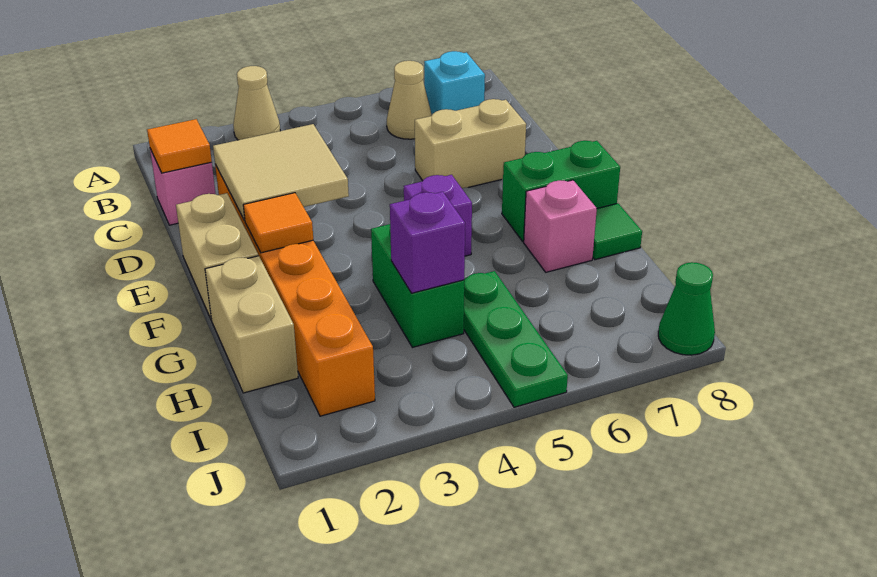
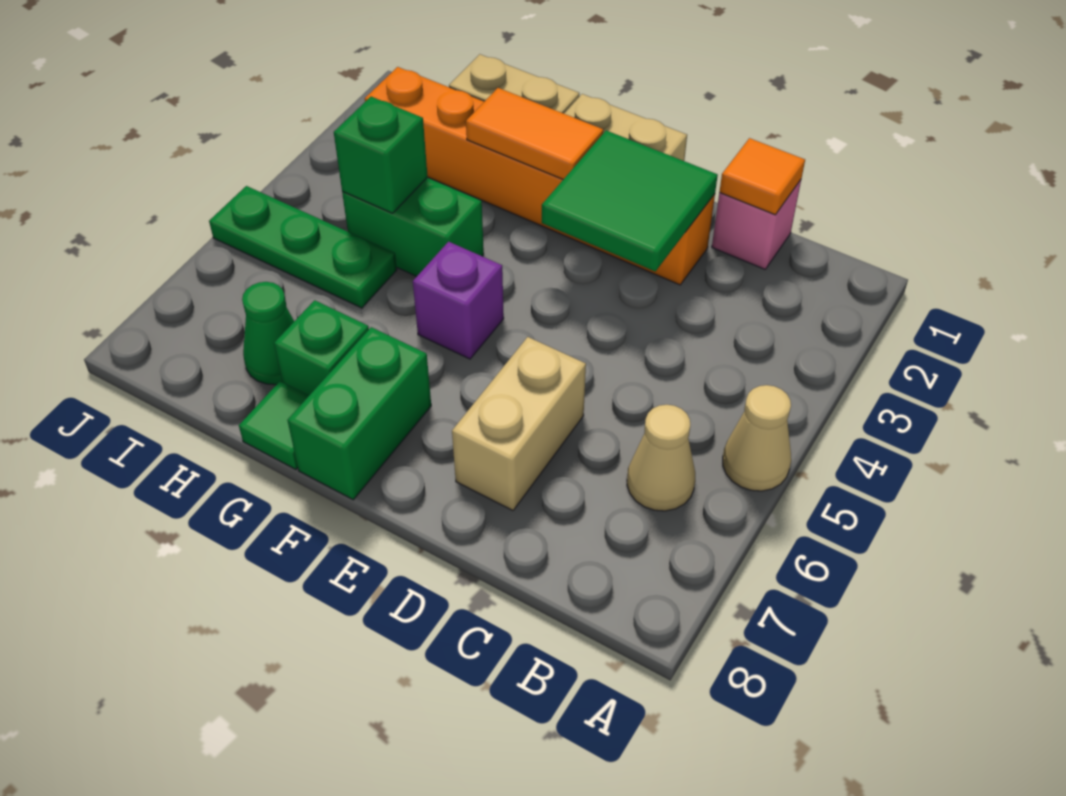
tan cone A3 level 1 -> tan cone A5 level 1
cyan brick B7 level 1 -> none
tan tile D2:E3 level 2 -> green tile D2:E3 level 2
orange tile F2 level 2 -> orange tile F2:G2 level 2
pink brick G7 level 1 -> green brick G7 level 1
purple brick H4 level 2 -> green brick H4 level 2
green cone J8 level 1 -> green cone H7 level 1

